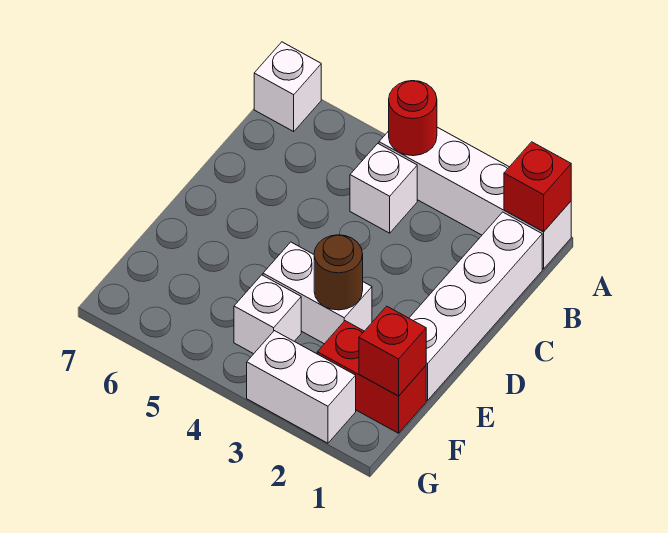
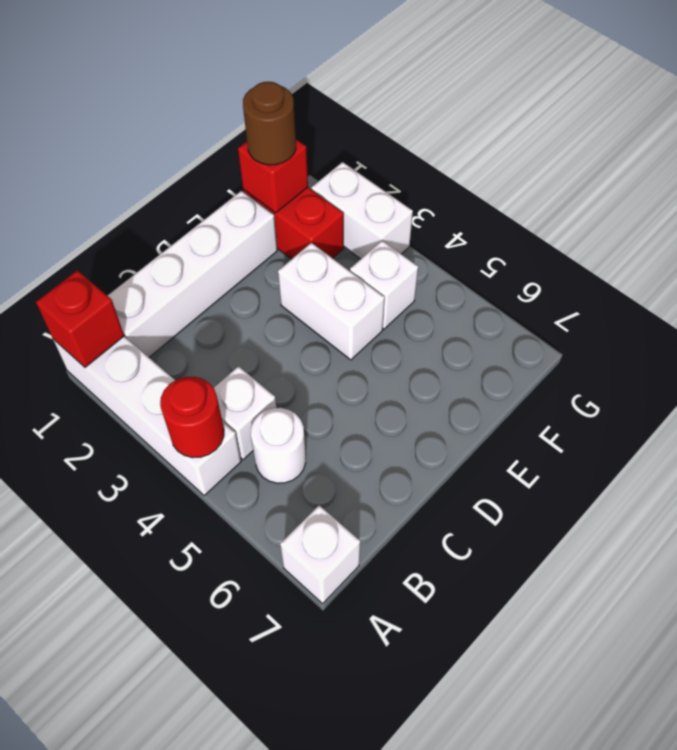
none -> white round brick B5 level 1
brown round brick E3 level 2 -> brown round brick F1 level 3

